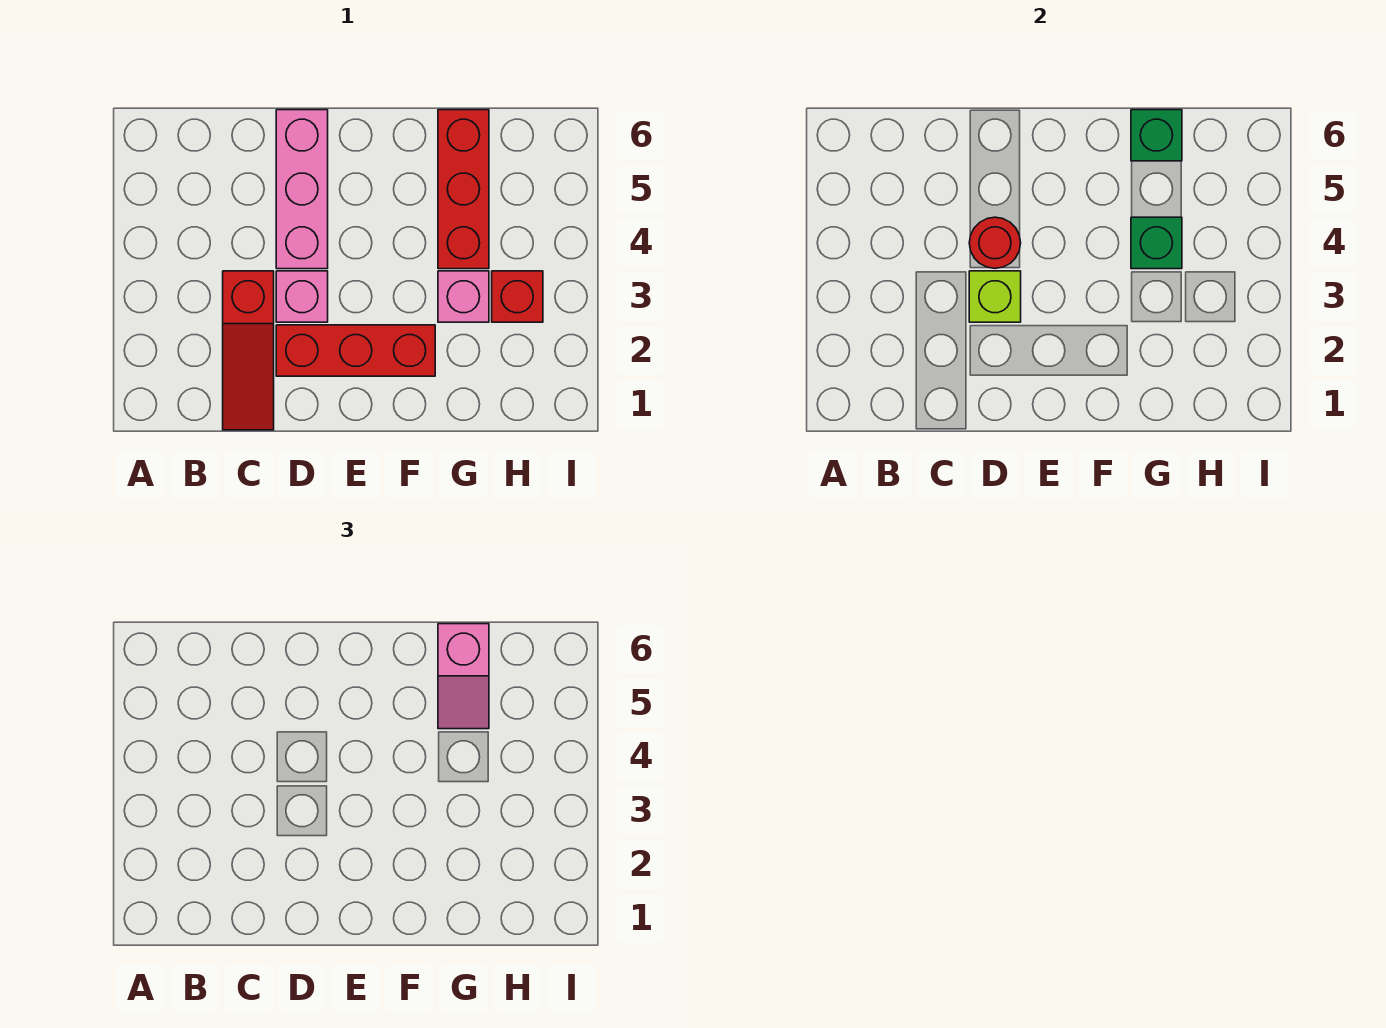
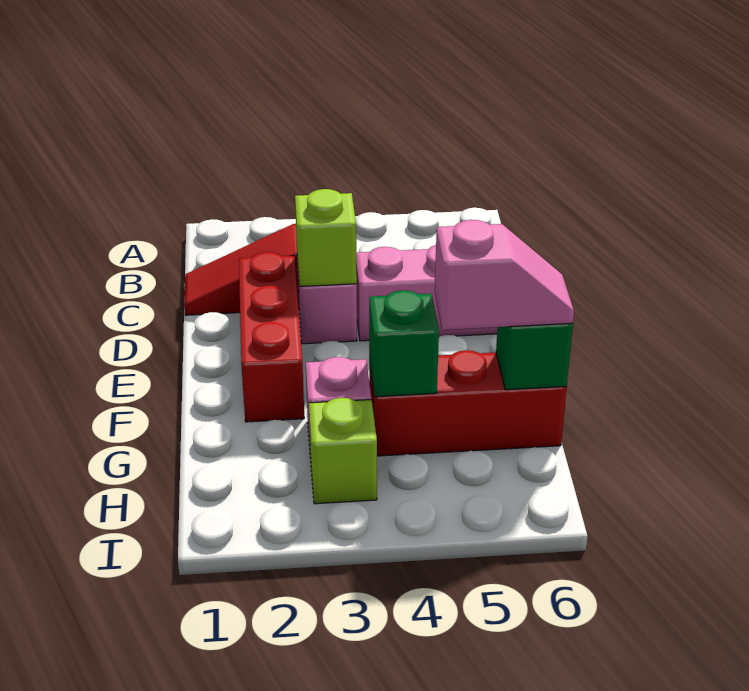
red round brick D4 level 2 -> none
pink slope G5:G6 level 3 top 6 -> pink slope G5:G6 level 3 top 5
red brick H3 level 1 -> lime brick H3 level 1

